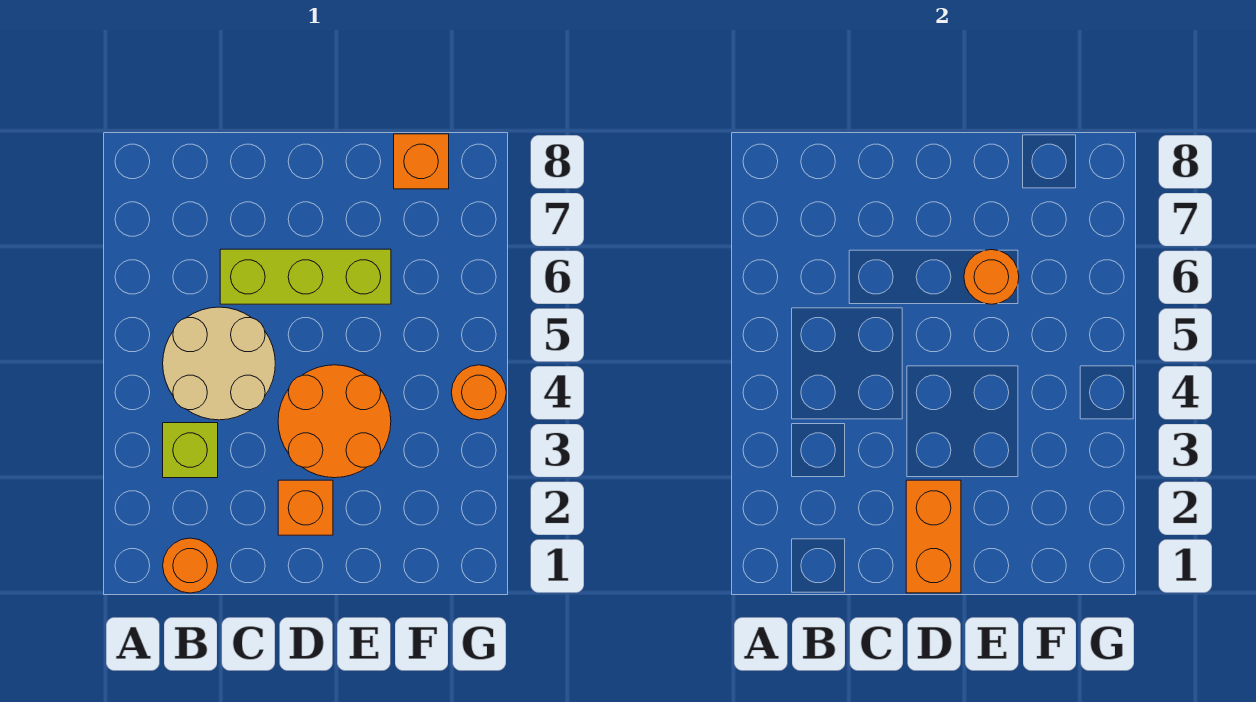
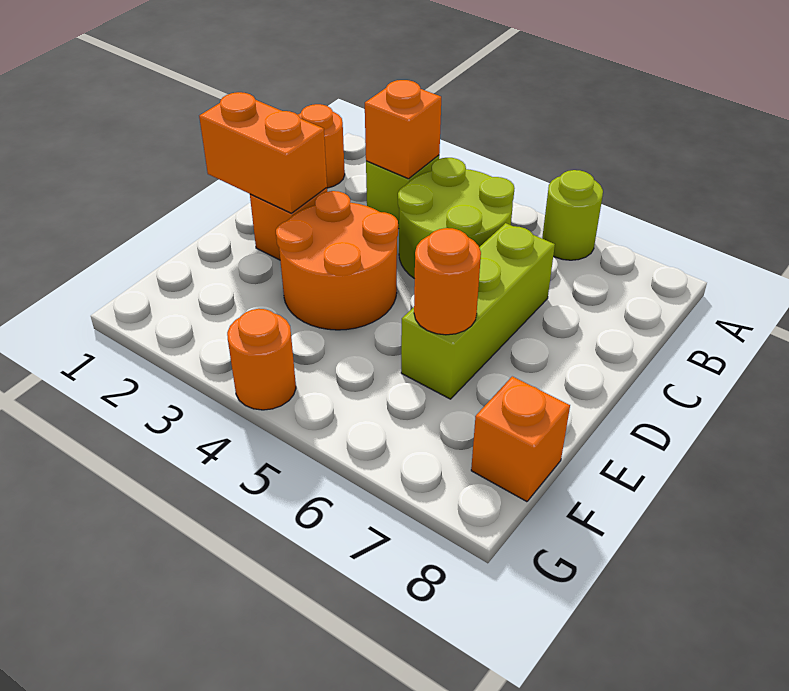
none -> lime round brick A6 level 1
none -> orange brick B3 level 2
tan round brick B4:C5 level 1 -> lime round brick B4:C5 level 1

